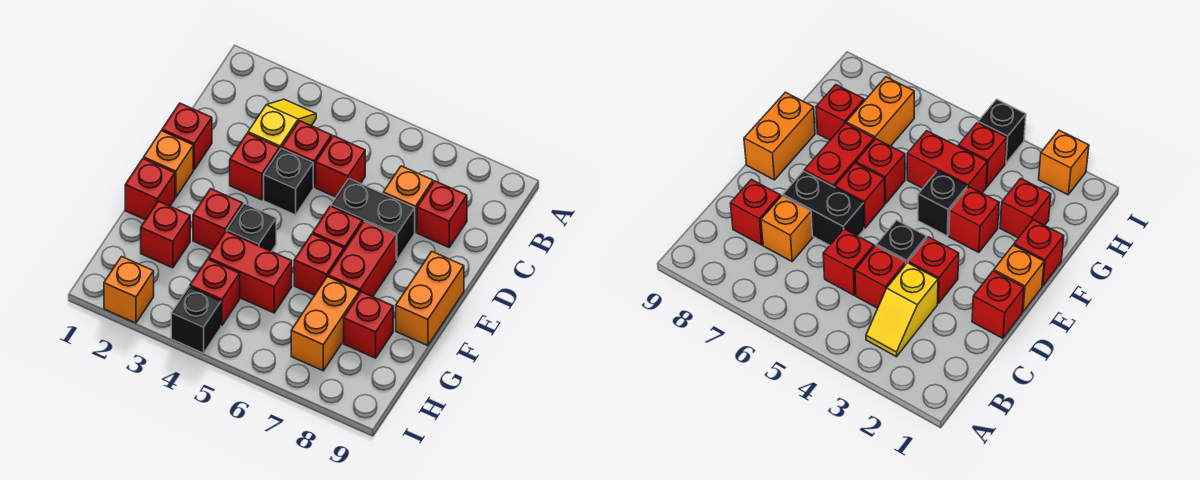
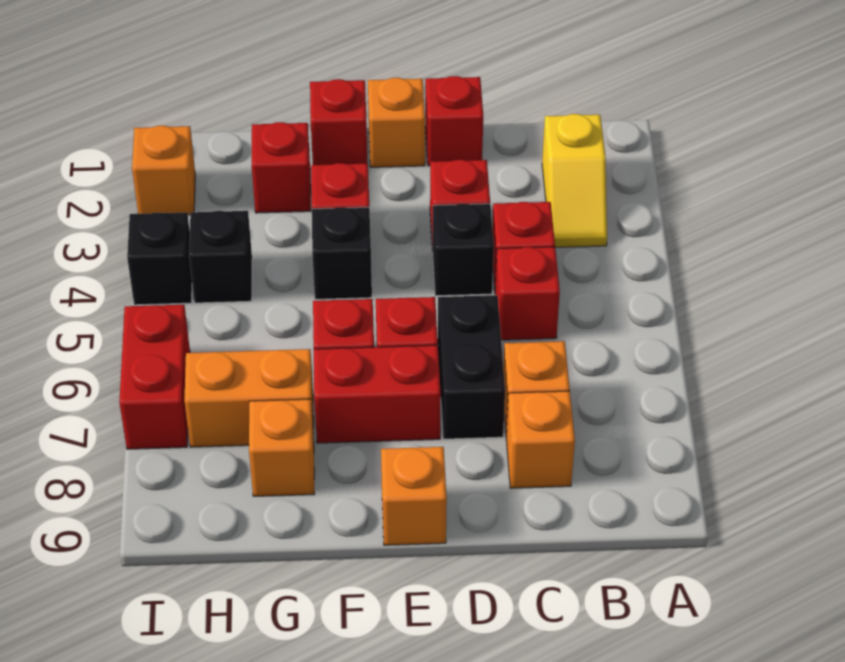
yellow slope B3:C3 level 1 top C -> yellow slope B2:B3 level 1 top 2
red brick C8 level 1 -> orange brick C8 level 1
orange brick E9:F9 level 1 -> orange brick E9 level 1
red brick G4:G5 level 1 -> red brick I6:I7 level 1
red brick G8 level 1 -> orange brick G8 level 1
red brick H4 level 1 -> black brick H4 level 1

